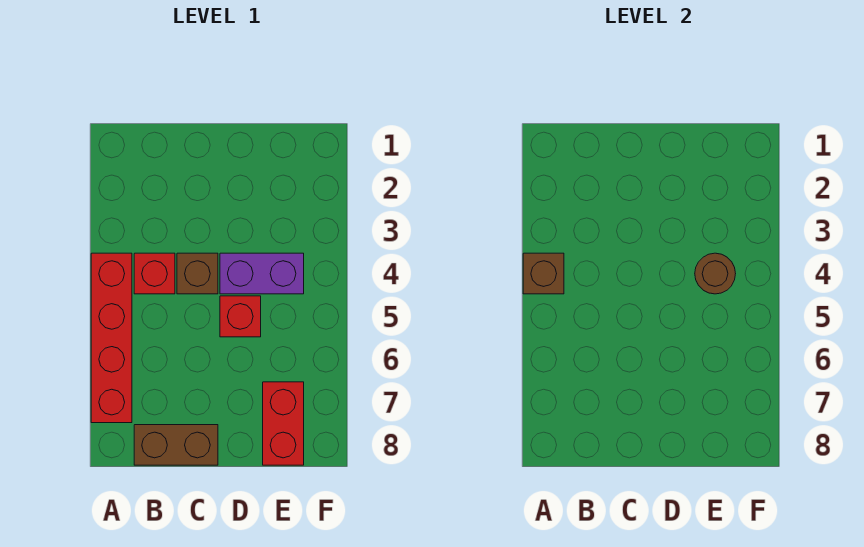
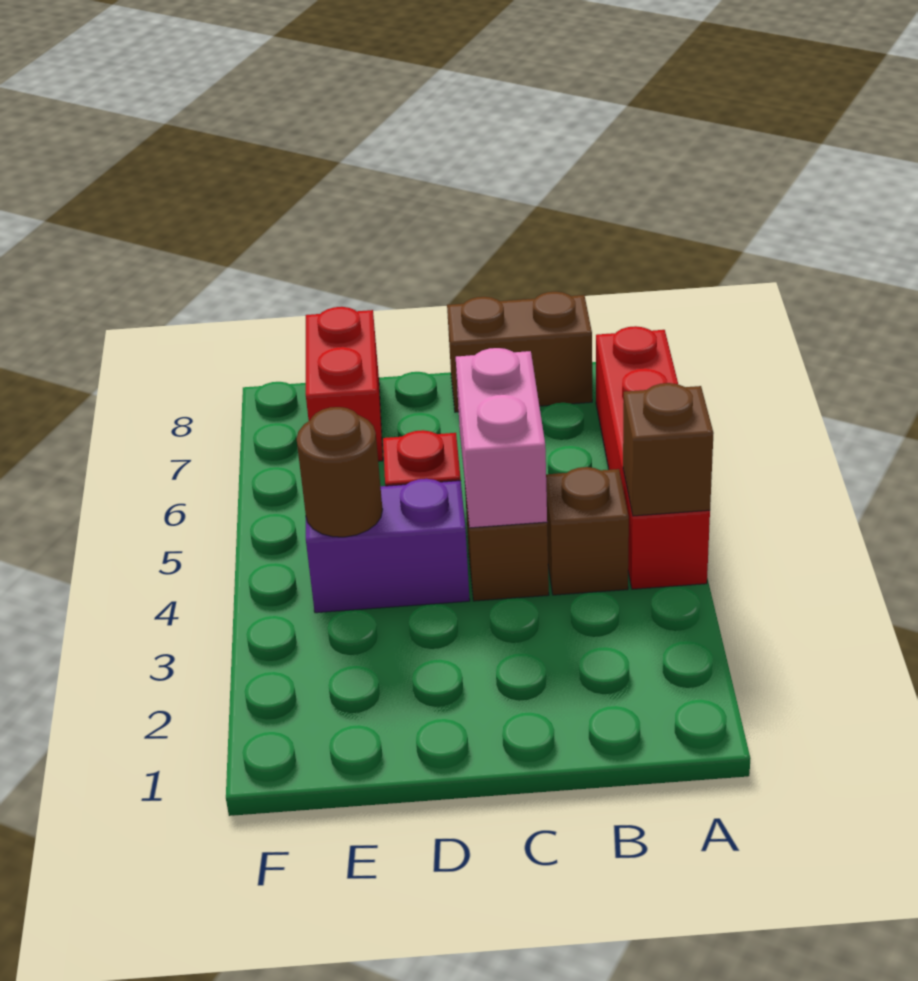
red brick B4 level 1 -> brown brick B4 level 1
none -> pink brick C4:C5 level 2

